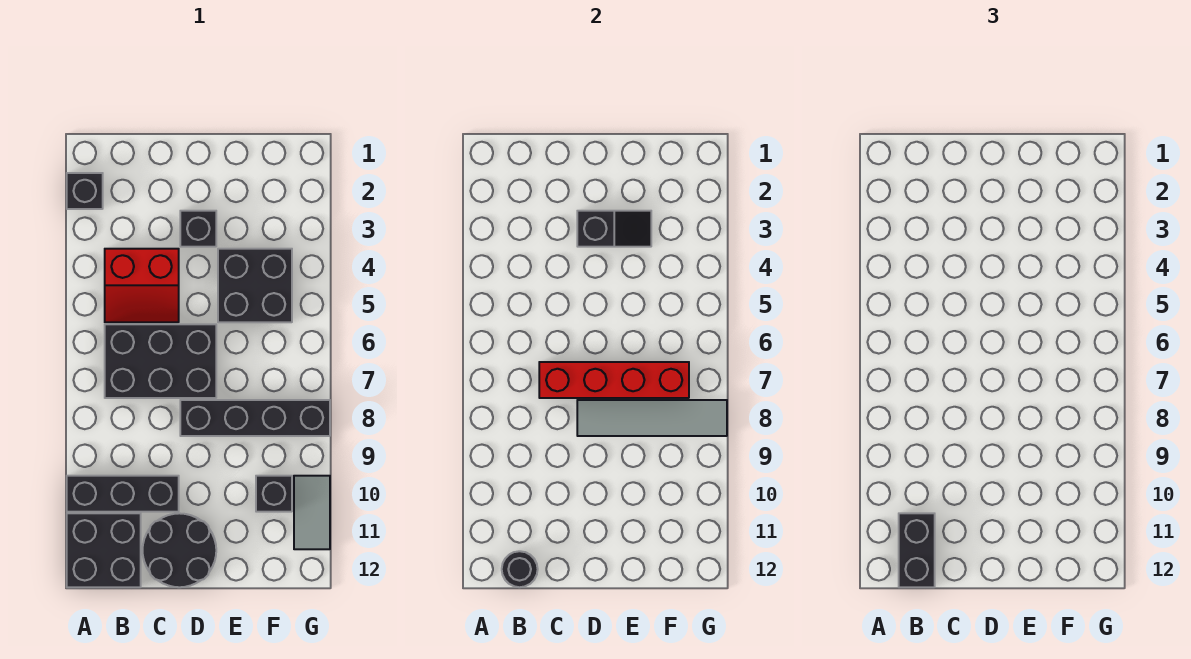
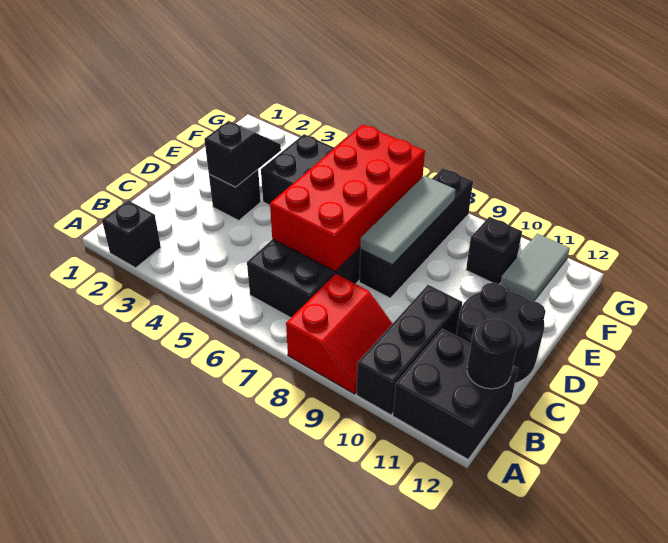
red slope B4:C5 level 1 top 4 -> red slope A8:B9 level 1 top 8
black brick B11:B12 level 3 -> none
red brick C7:F7 level 2 -> red brick C6:F7 level 2
grey tile D8:G8 level 2 -> grey tile D8:F8 level 2
grey tile G10:G11 level 1 -> grey tile F11:G11 level 1

